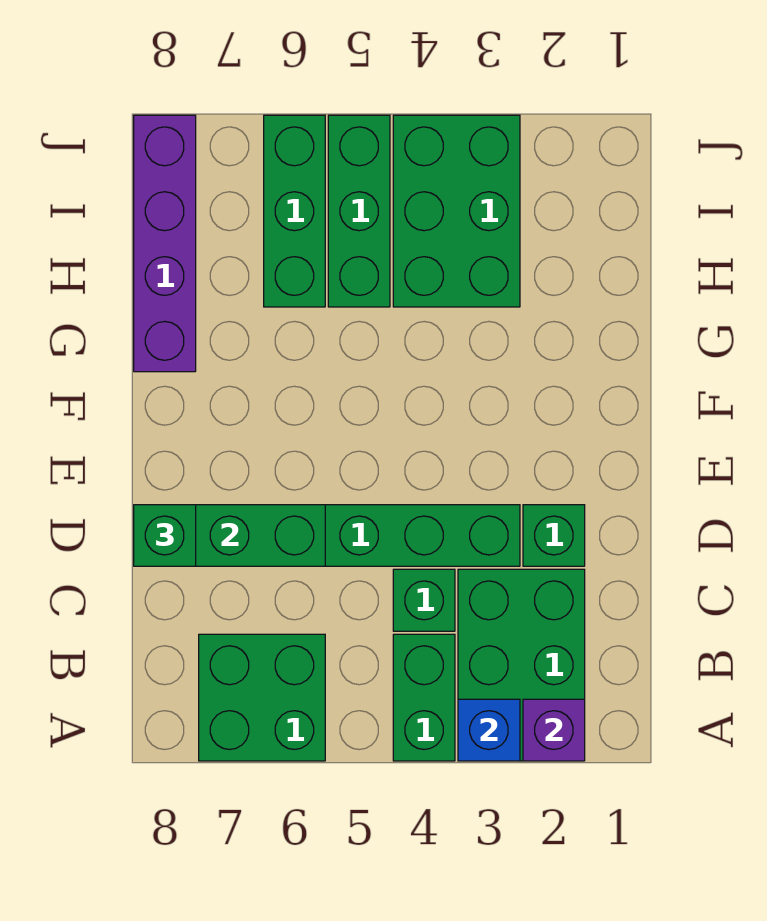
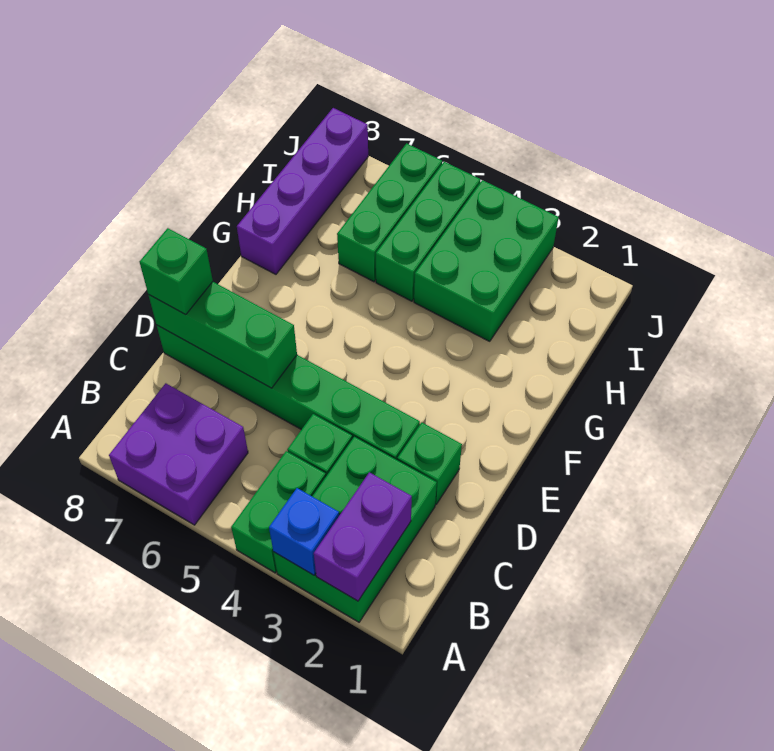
purple brick A2 level 2 -> purple brick A2:B2 level 2
green brick A6:B7 level 1 -> purple brick A6:B7 level 1

